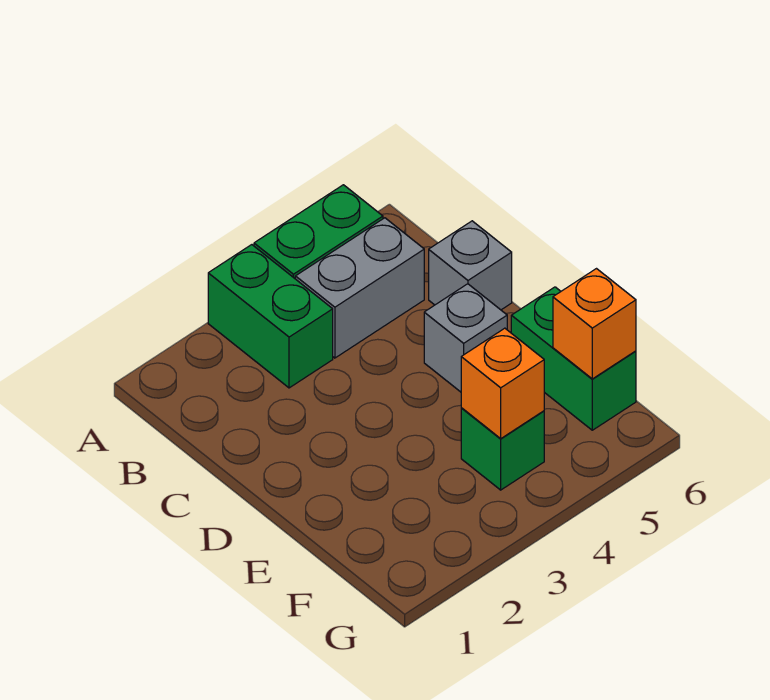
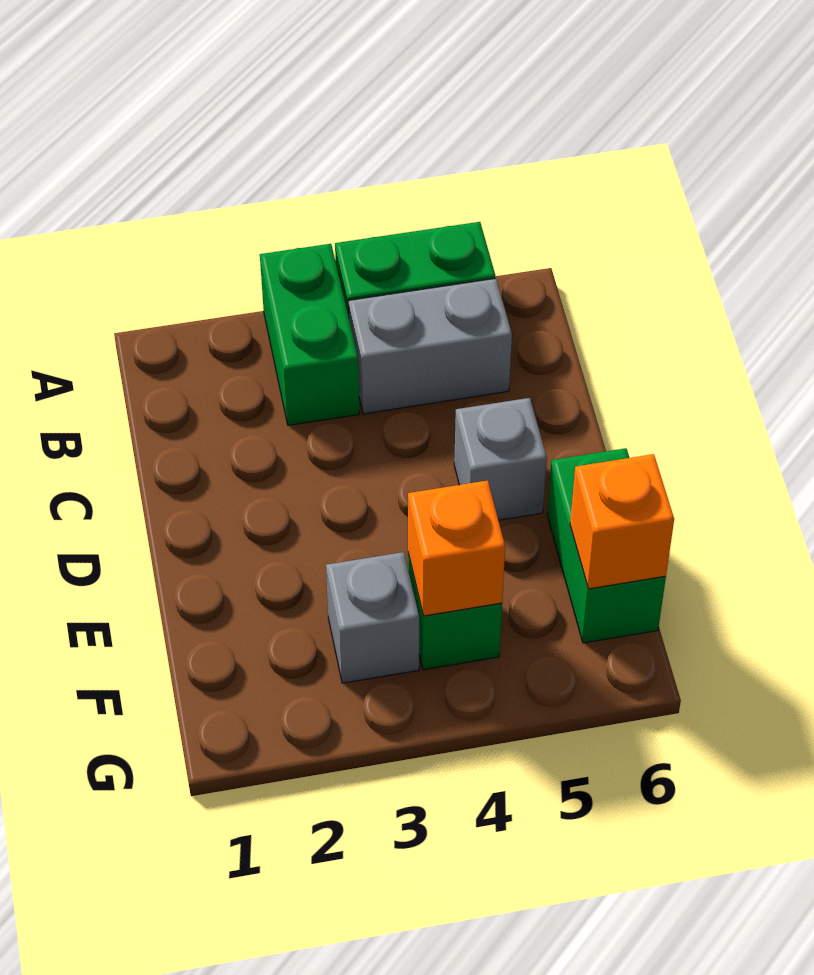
grey brick C6 level 1 -> grey brick F3 level 1

